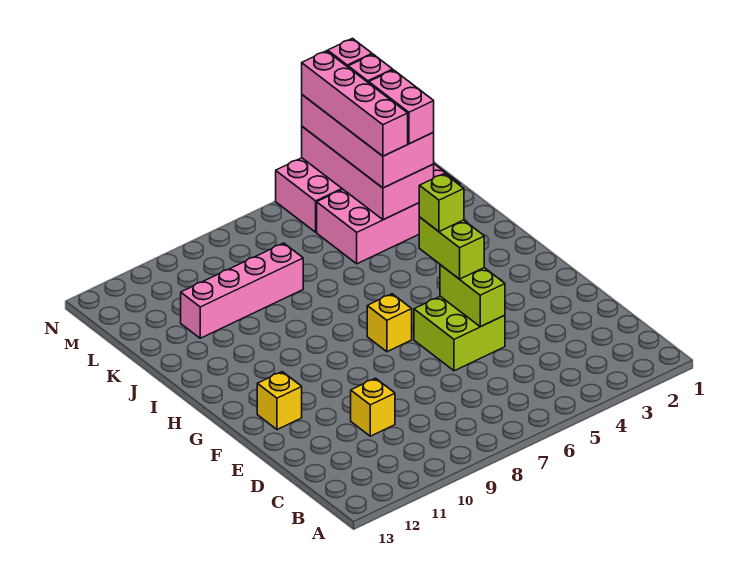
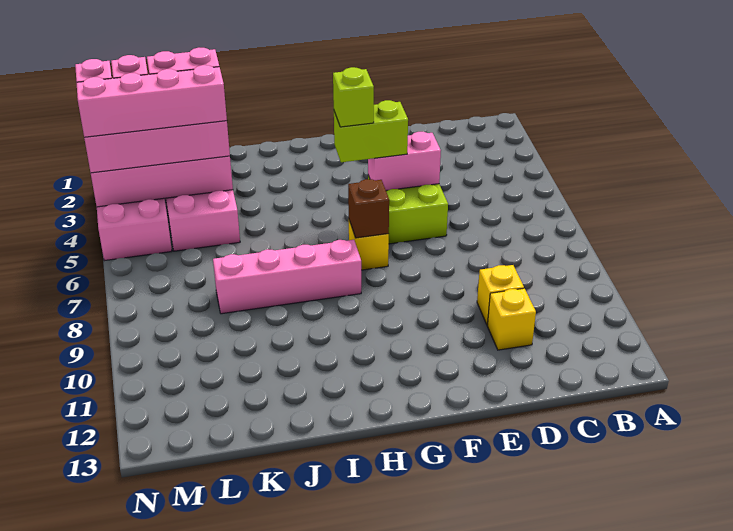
lime brick E5:F5 level 2 -> pink brick E5:F5 level 2
yellow brick F12 level 1 -> yellow brick D11 level 1
none -> brown brick G7 level 2
pink brick K8:K11 level 1 -> pink brick H8:K8 level 1

